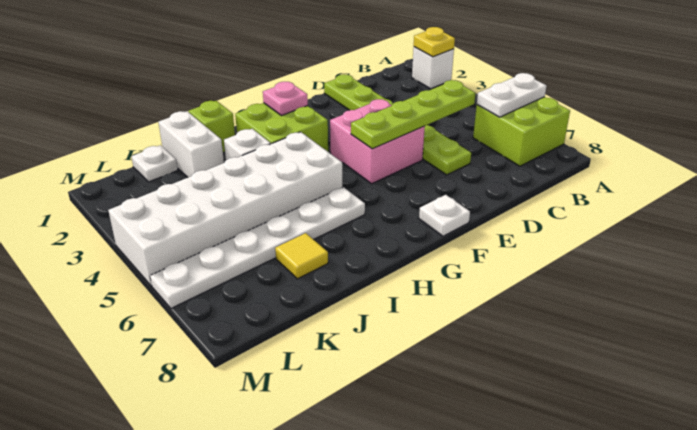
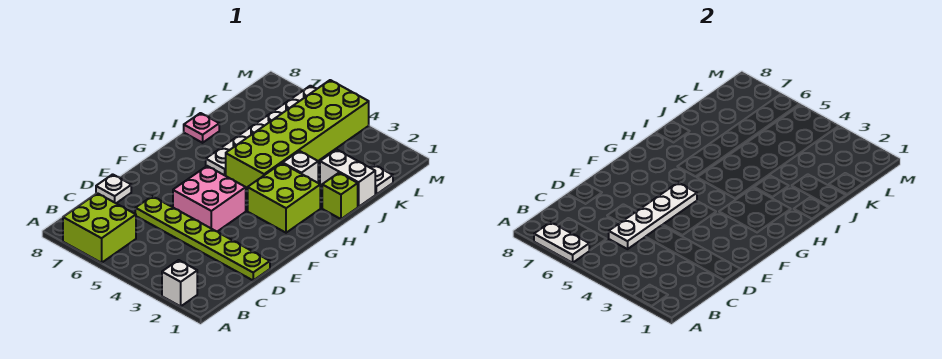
yellow plate A2 level 2 -> none
white plate A6:B6 level 2 -> white plate A6:A7 level 2
lime plate C5:F5 level 2 -> white plate C5:F5 level 2
white plate F8 level 1 -> white plate D8 level 1
pink plate G2 level 2 -> pink plate I8 level 1
white brick H4:M5 level 1 -> lime brick H4:M5 level 1
yellow tile J7 level 1 -> none

